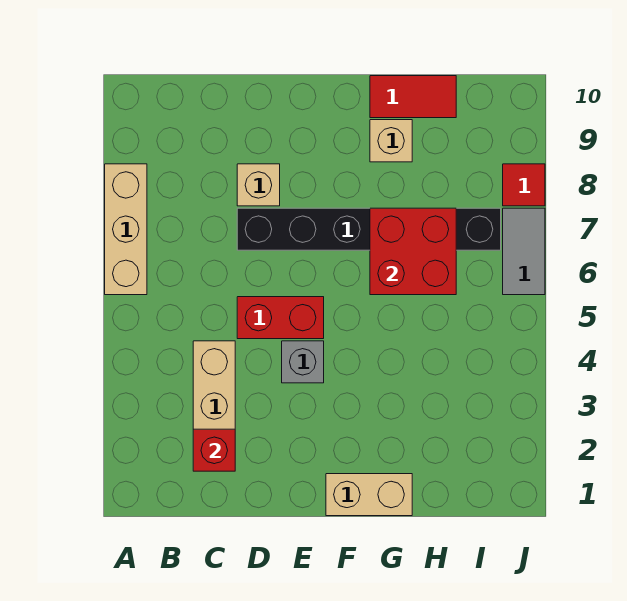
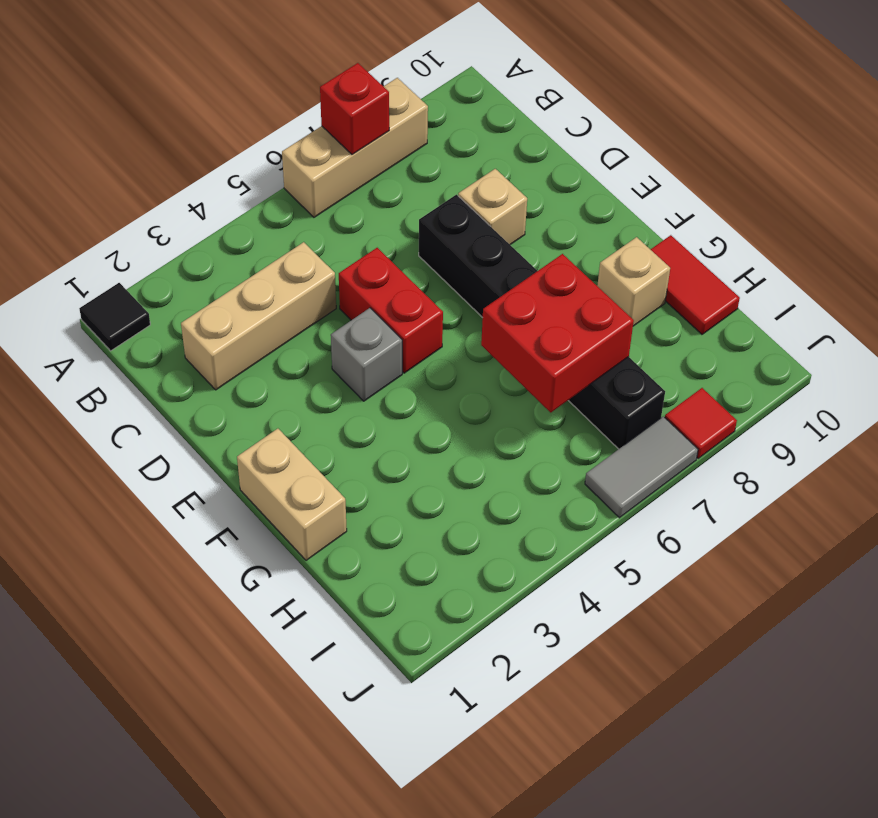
none -> black tile A1 level 1
red brick C2 level 2 -> red brick A7 level 2

